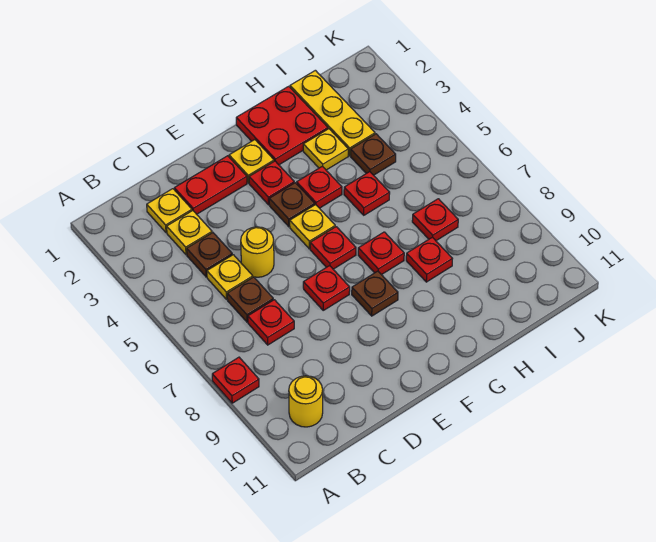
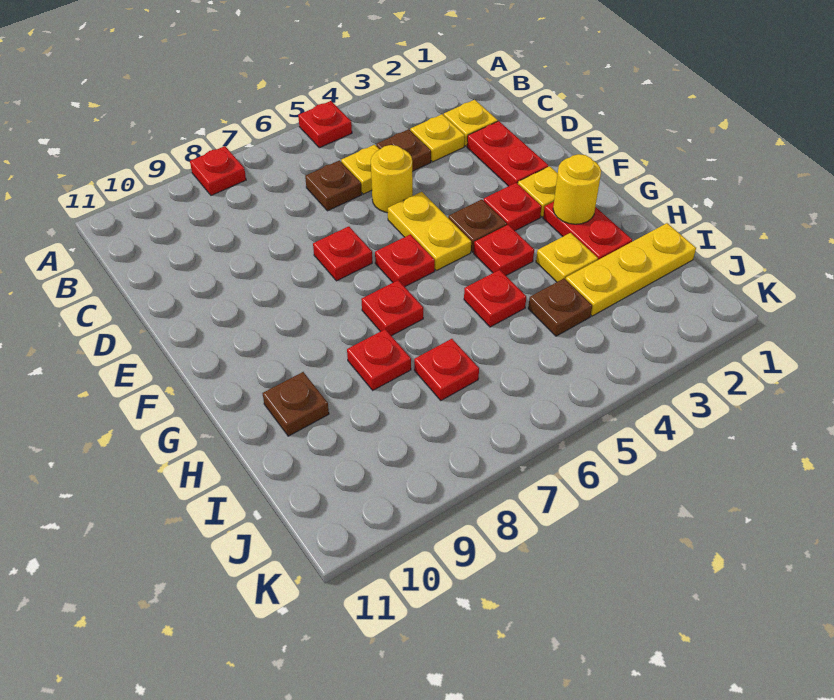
yellow round brick B10 level 1 -> yellow round brick G2 level 2
red plate C7 level 1 -> red plate A5 level 1
yellow plate F5 level 1 -> yellow plate E5:F5 level 1
brown plate F8 level 1 -> brown plate H10 level 1
red plate G1:H2 level 1 -> red plate G2:H2 level 1

